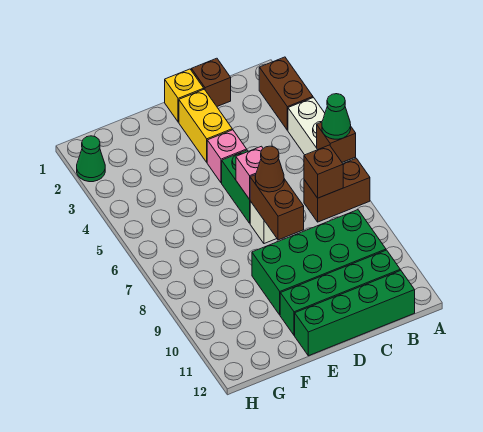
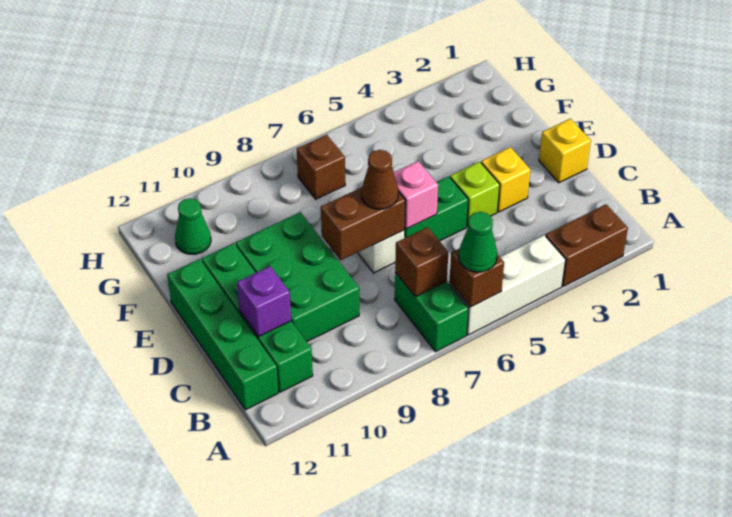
brown brick A7:B7 level 1 -> green brick A7:B7 level 1
green brick B9:E10 level 1 -> green brick C9:E10 level 1
brown brick C1 level 1 -> brown brick G7 level 1
none -> purple brick C11 level 2
yellow brick D2:D3 level 1 -> yellow brick D3 level 1
pink brick D4 level 1 -> lime brick D4 level 1
green cone H2 level 1 -> green cone G11 level 1

